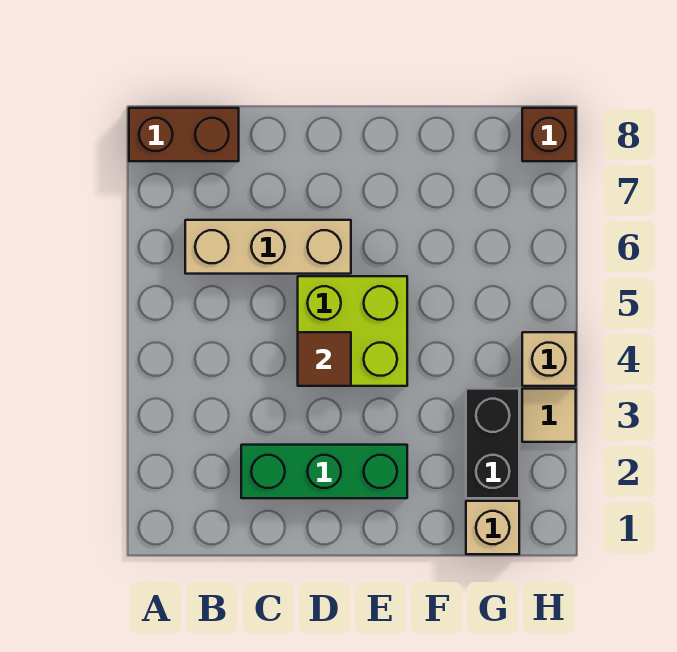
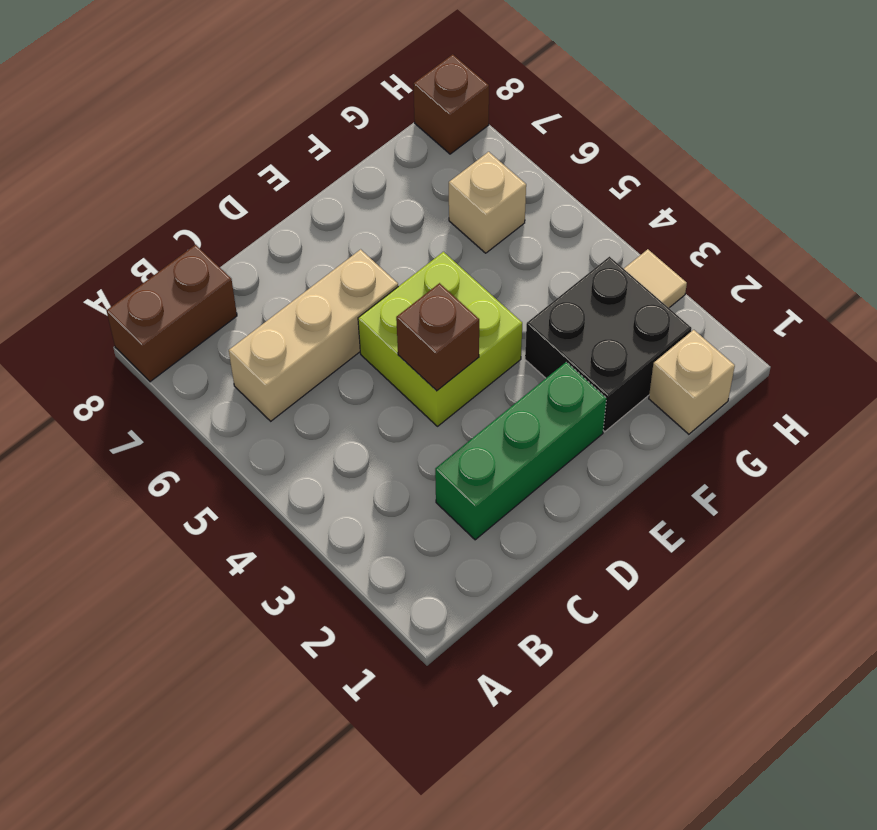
brown tile D4 level 2 -> brown brick D4 level 2
black brick G2:G3 level 1 -> black brick F2:G3 level 1
tan brick H4 level 1 -> tan brick G6 level 1

